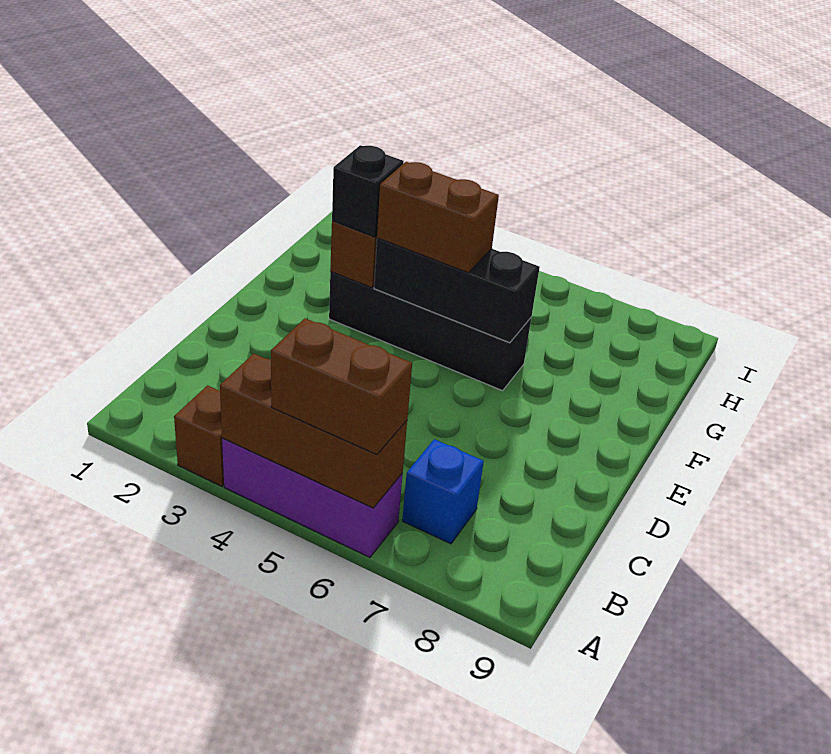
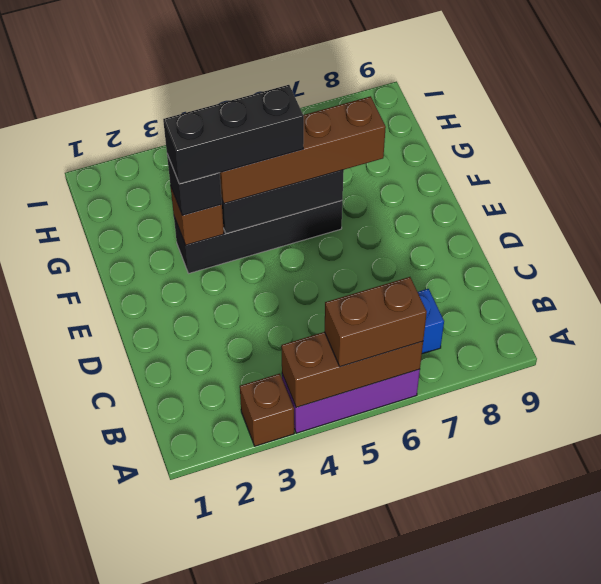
none -> black brick F3:F5 level 4
brown brick F4:F5 level 3 -> brown brick F4:F7 level 3

